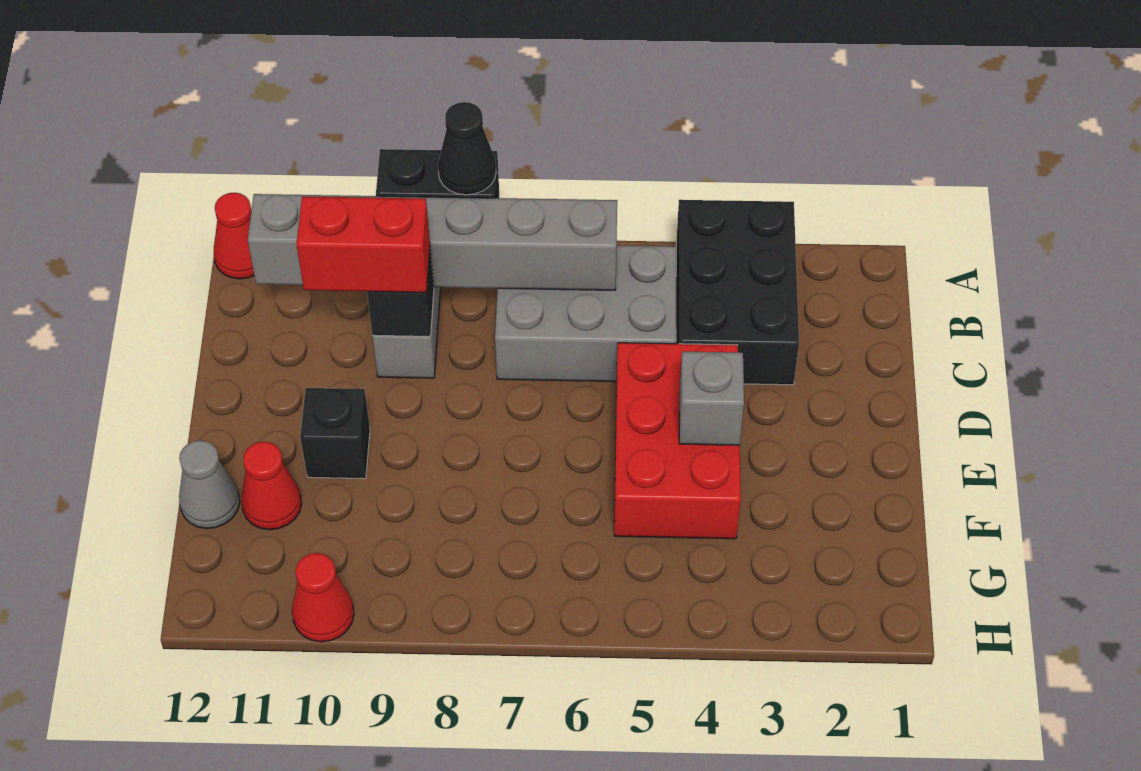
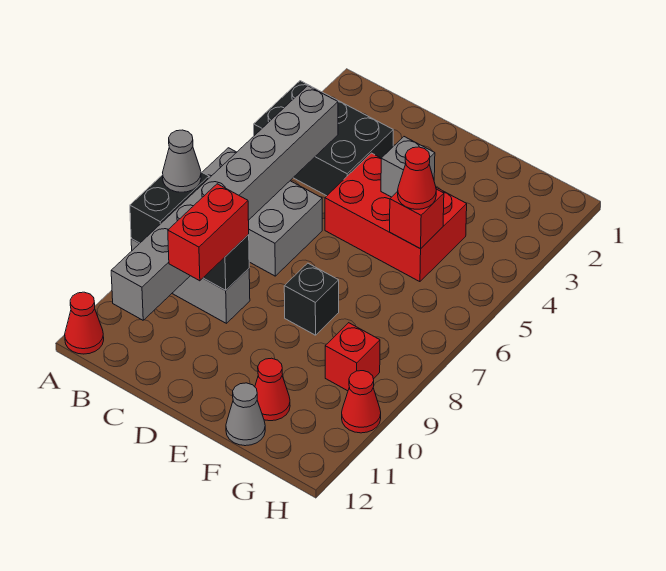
black cone A8 level 3 -> grey cone A8 level 3
grey brick B5:C7 level 1 -> grey brick A6:C7 level 1
grey brick B6:B11 level 2 -> grey brick B4:B11 level 2
black brick E10 level 1 -> black brick E8 level 1
none -> red brick F5 level 2
none -> red cone F5 level 3
none -> red brick G9 level 1

